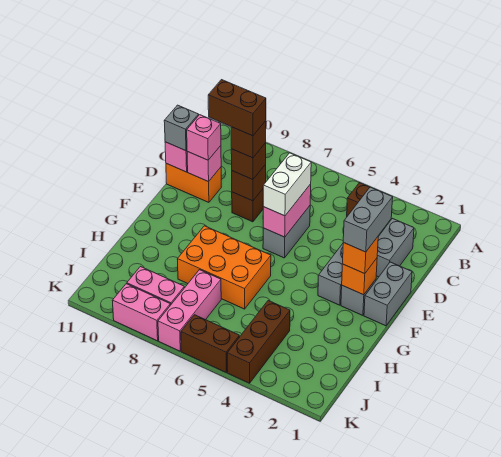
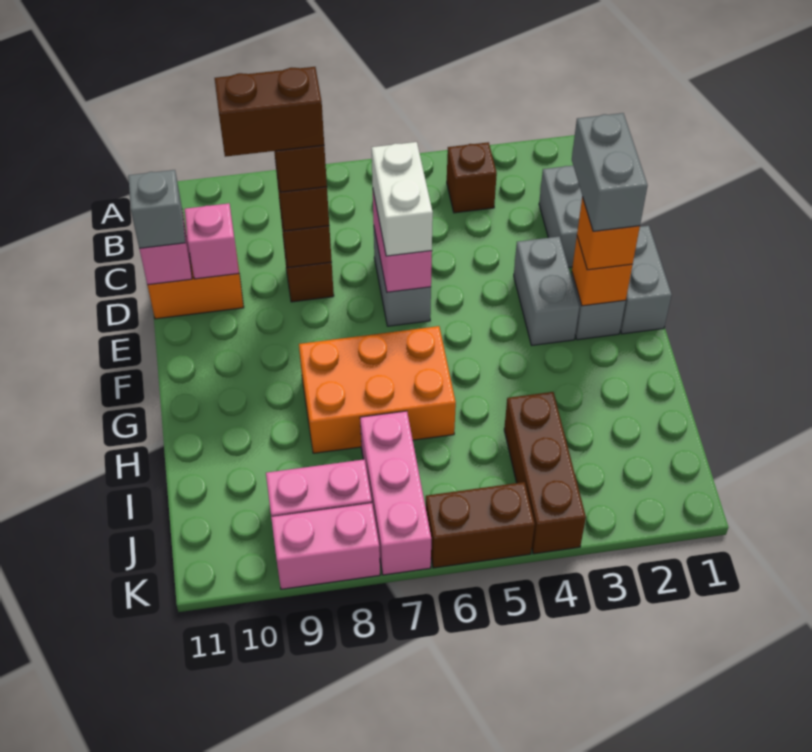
pink brick D10 level 3 -> none

